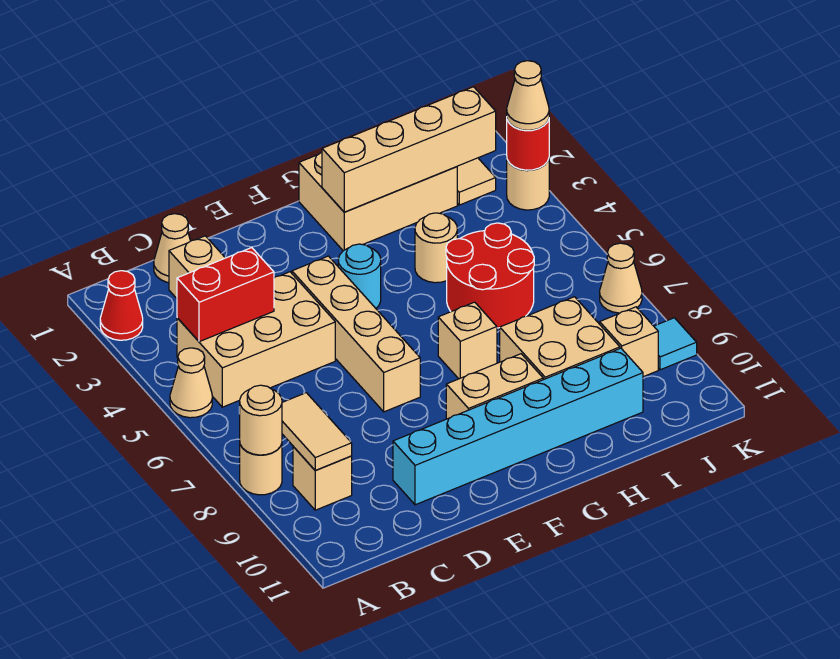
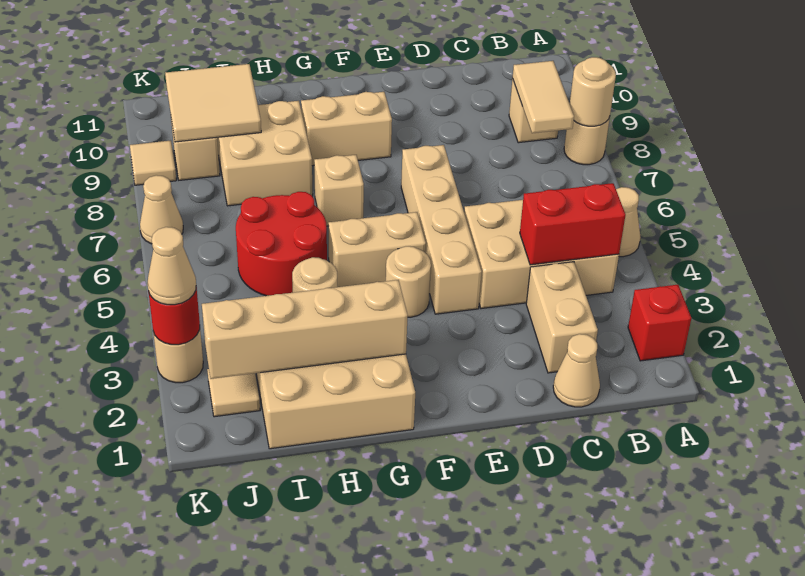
red cone A2 level 1 -> red brick A2 level 1
cyan brick D10:I10 level 1 -> none
cyan round brick F4 level 1 -> tan round brick F4 level 1
none -> tan brick F5:G5 level 1
none -> tan tile I9:J10 level 2
cyan tile K9 level 1 -> tan tile K9 level 1

